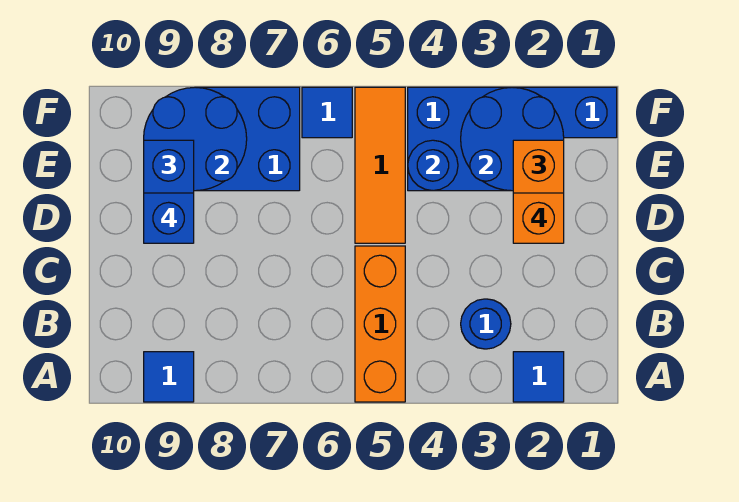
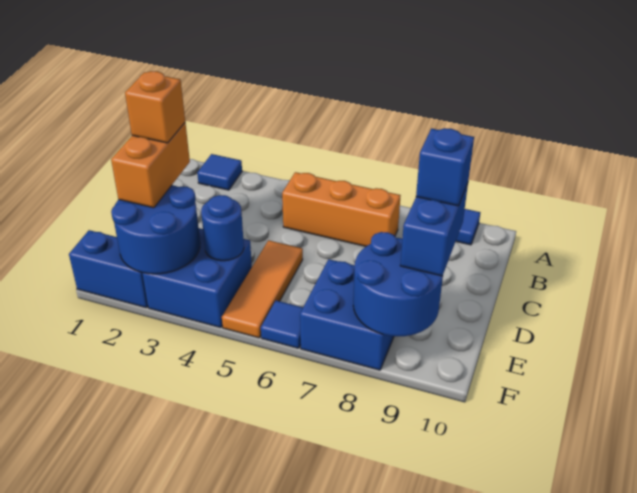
orange brick A5:C5 level 1 -> orange brick B5:B7 level 1
blue round brick B3 level 1 -> none

